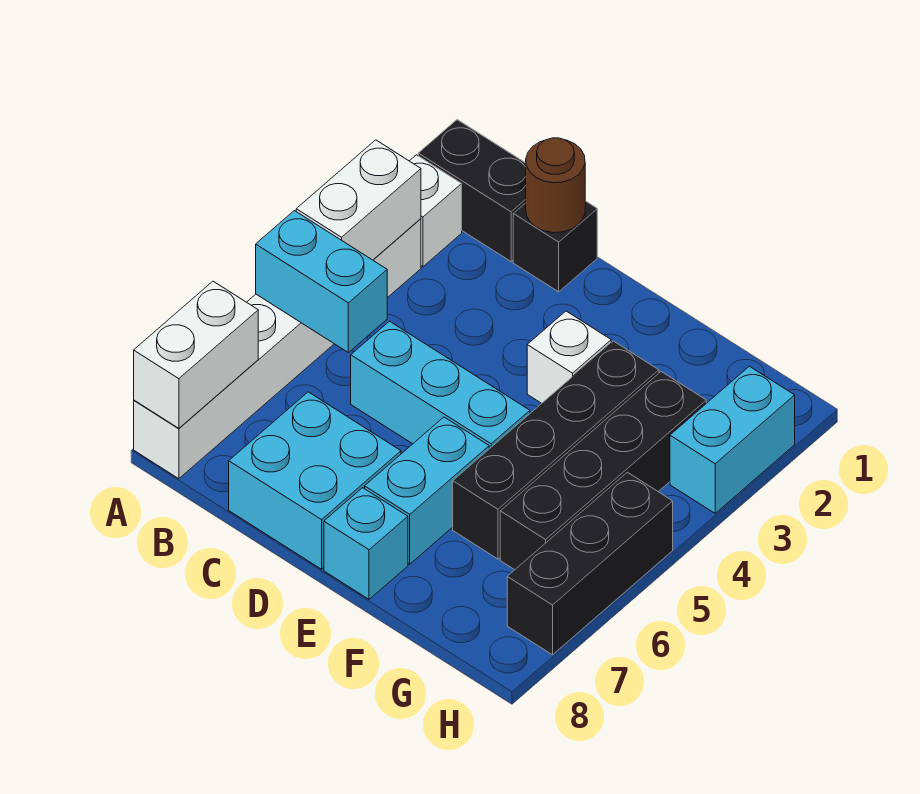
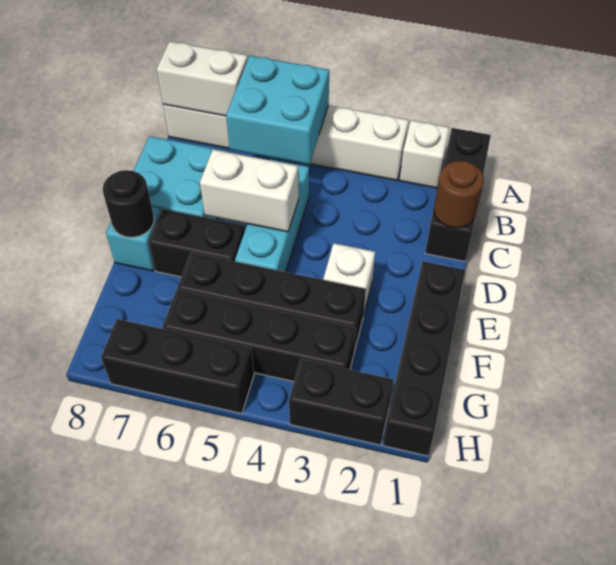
white brick A3:A4 level 2 -> white brick D5:D6 level 2
cyan brick A5:B5 level 2 -> cyan brick A5:B6 level 2
none -> black brick E1:H1 level 1
cyan brick E6:E7 level 1 -> black brick E6:E7 level 1
none -> black round brick E8 level 2
cyan brick H2:H3 level 1 -> black brick H2:H3 level 1

